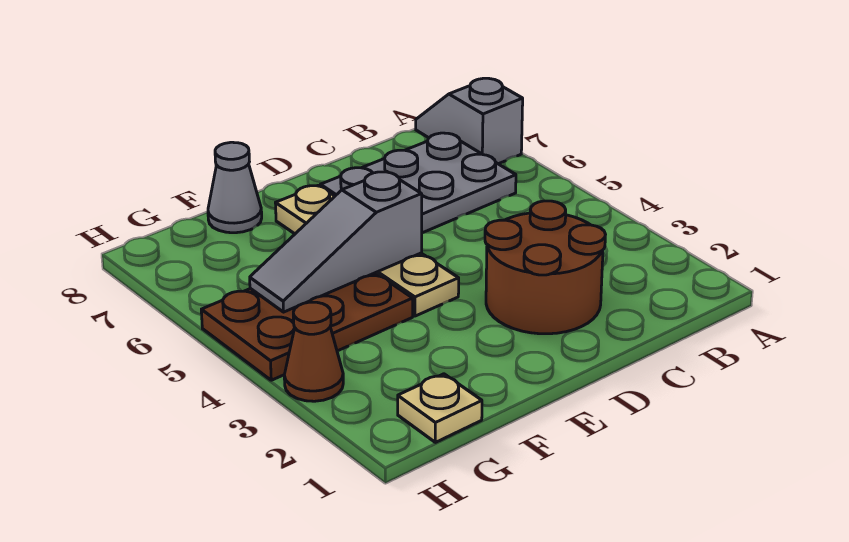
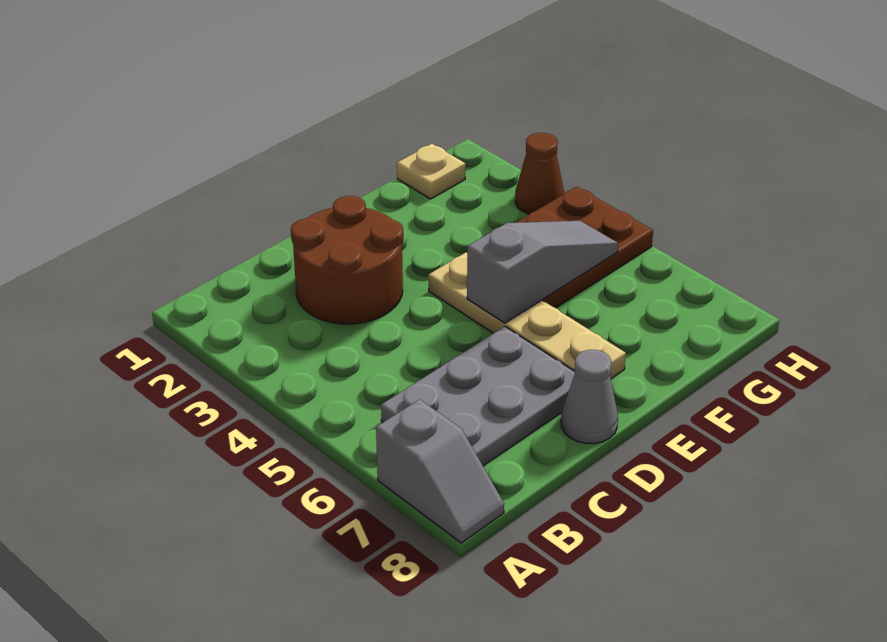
grey cone F8 level 1 -> grey cone D8 level 1

